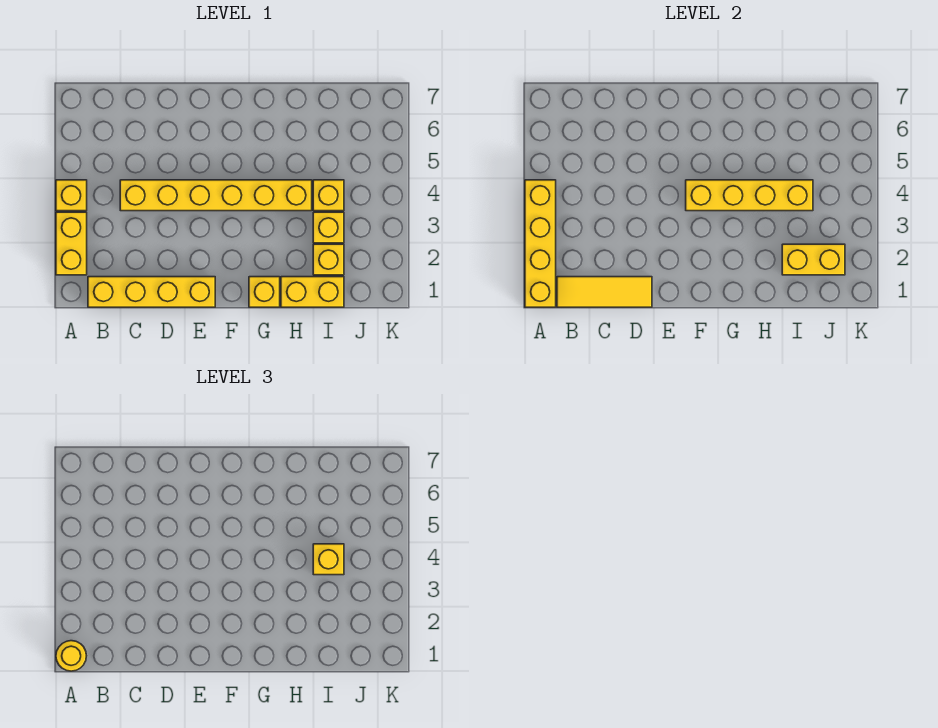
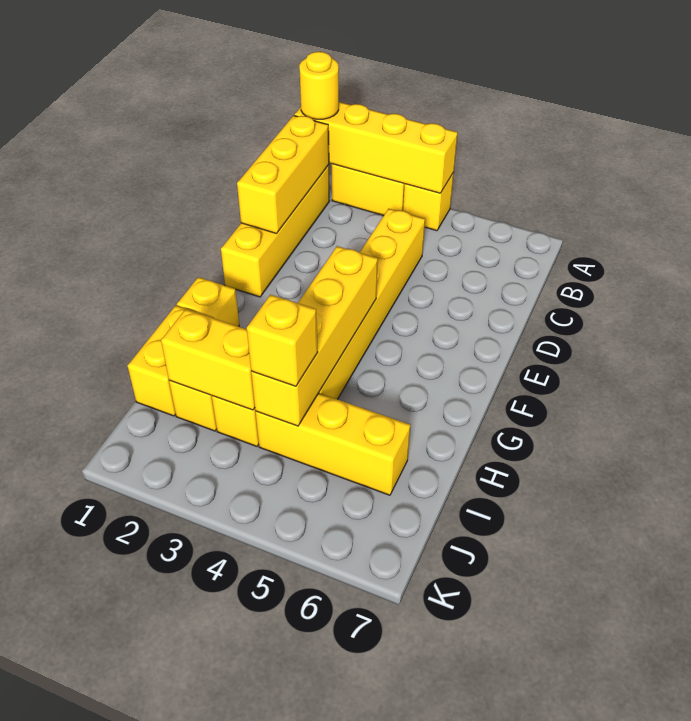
yellow tile B1:D1 level 2 -> yellow brick B1:D1 level 2
yellow brick I2:J2 level 2 -> yellow brick I2:I3 level 2
yellow brick I4 level 1 -> yellow brick I4:I6 level 1

